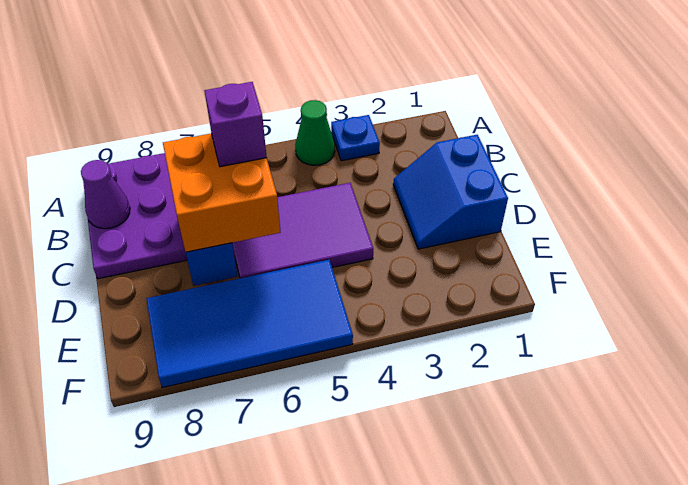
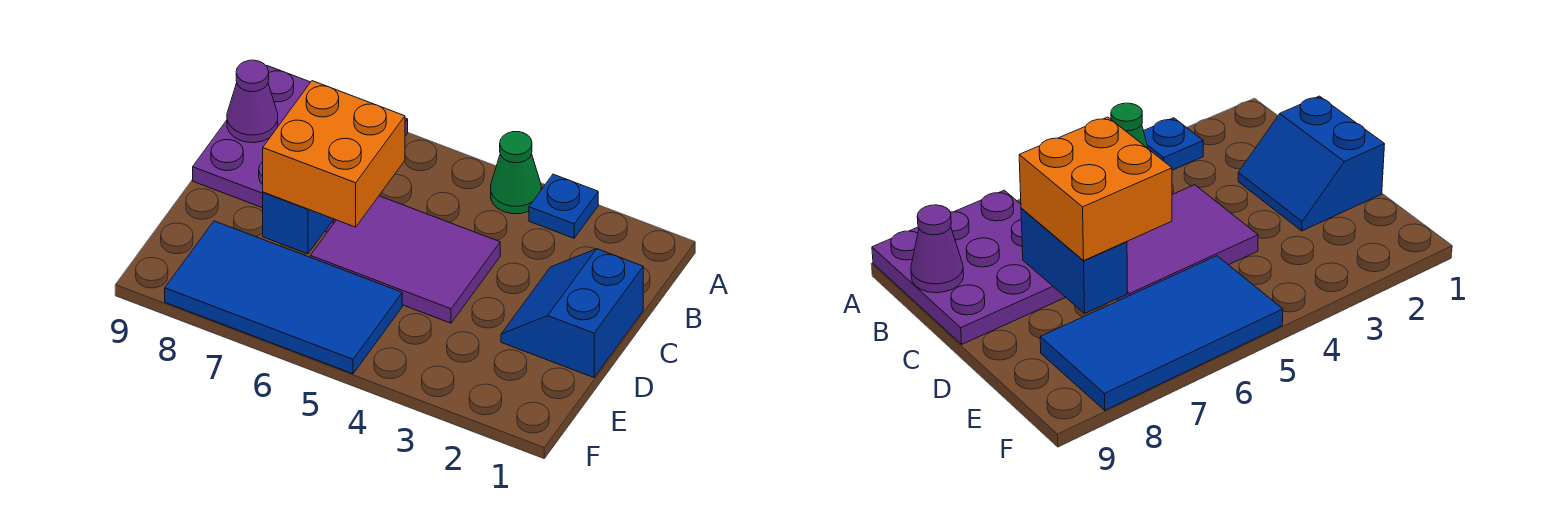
purple brick C6 level 4 -> none

